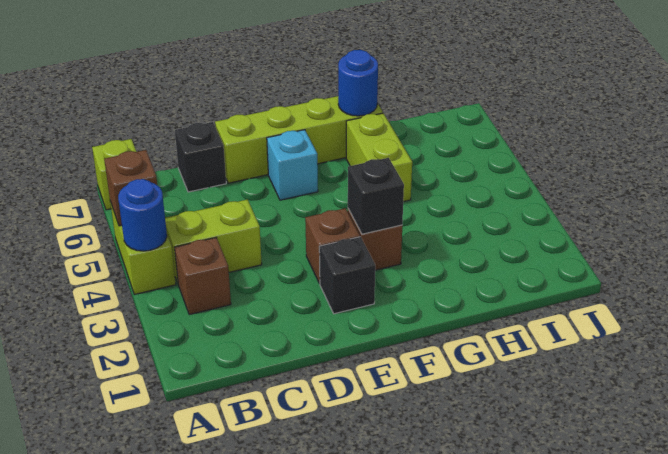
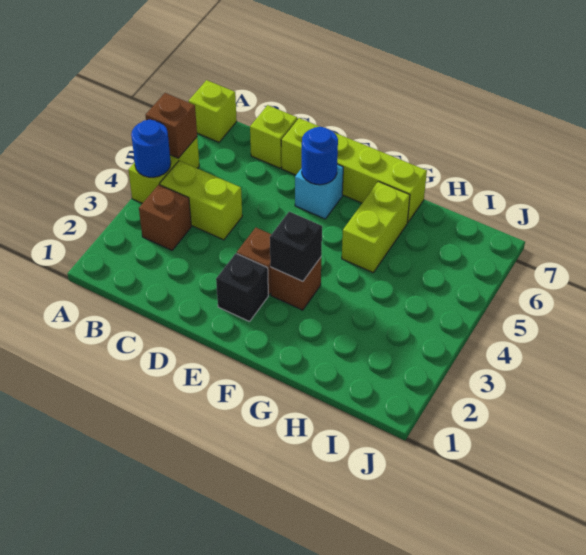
black brick C7 level 1 -> lime brick C7 level 1
blue round brick G7 level 2 -> blue round brick E6 level 2

